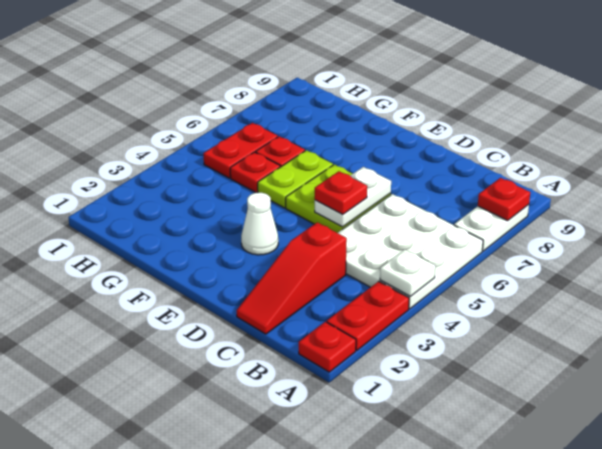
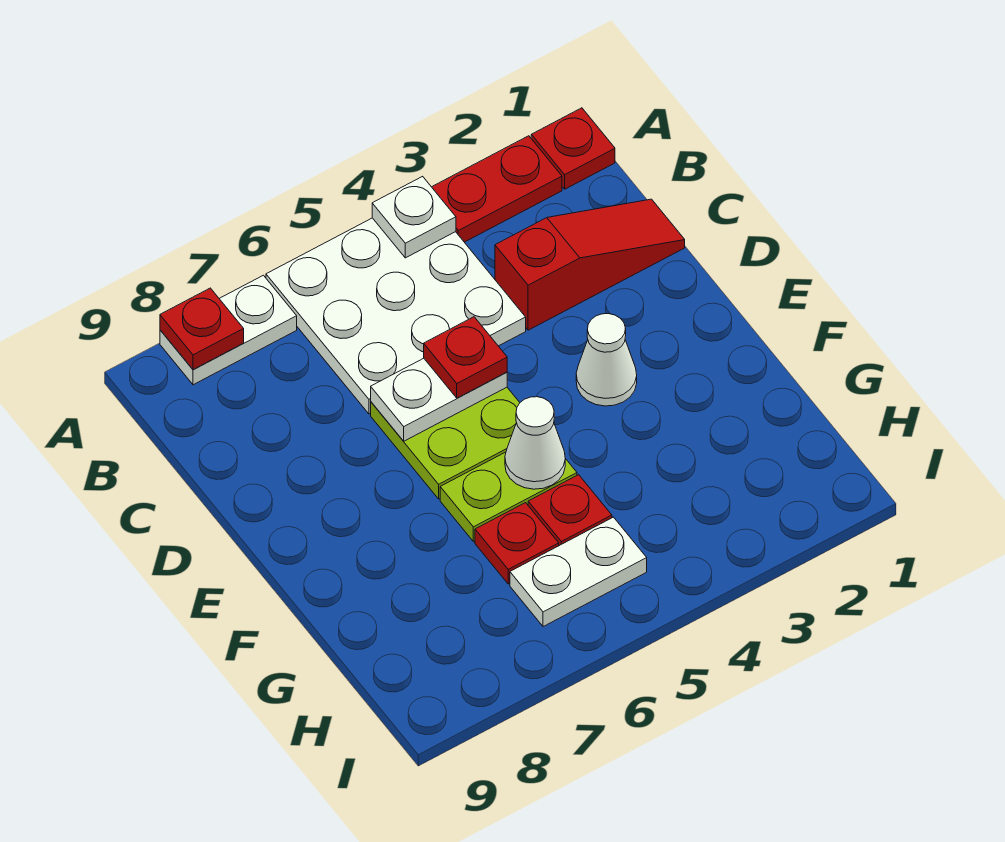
none -> white cone F5 level 2
red plate H5:H6 level 1 -> white plate H5:H6 level 1

